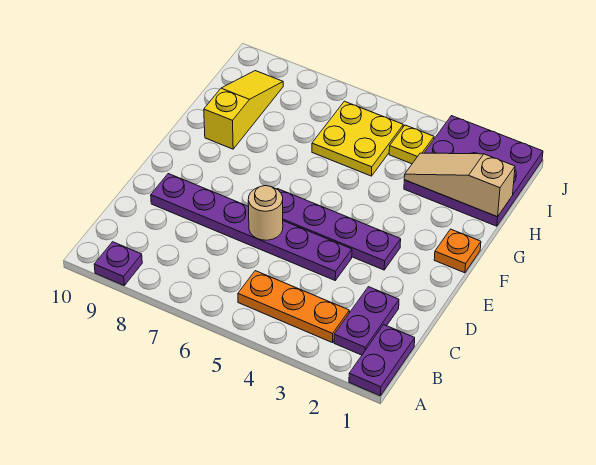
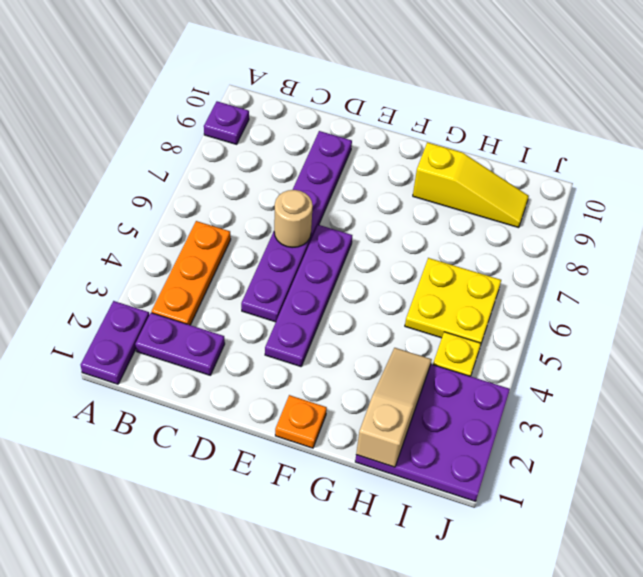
purple plate A1:B1 level 1 -> purple plate A1:A2 level 1

